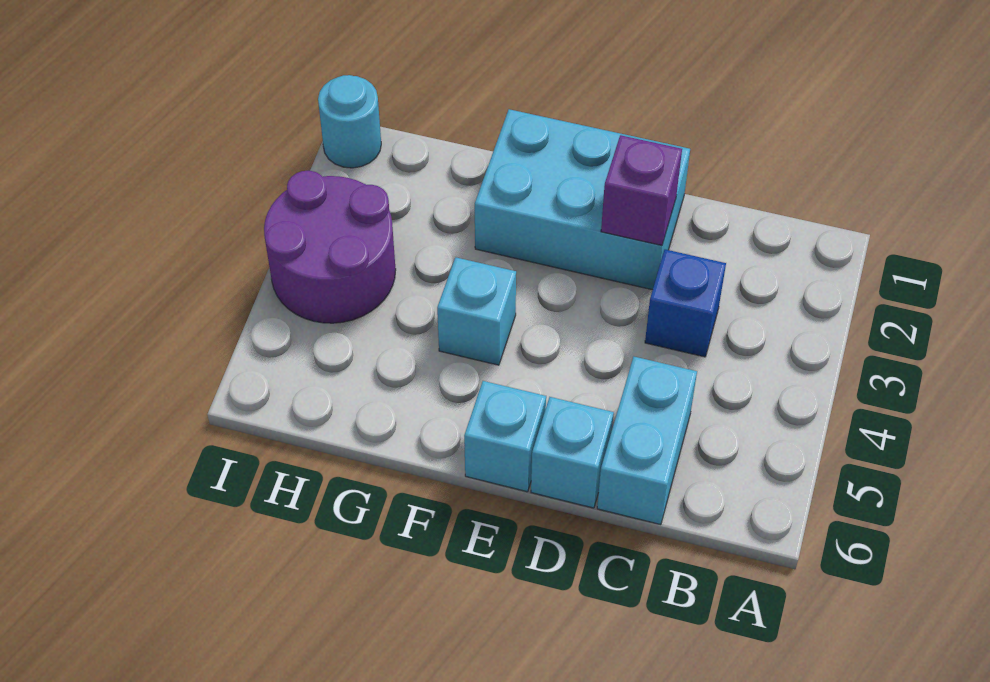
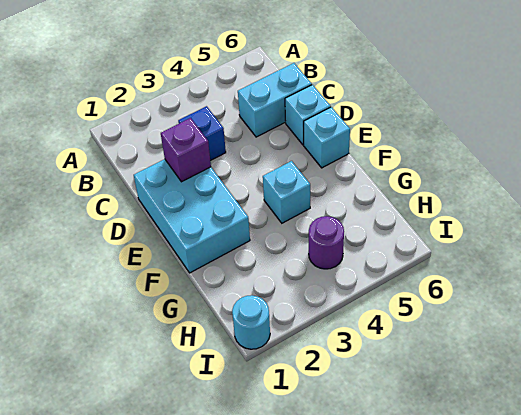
purple round brick H3:I4 level 1 -> purple round brick H4 level 1

